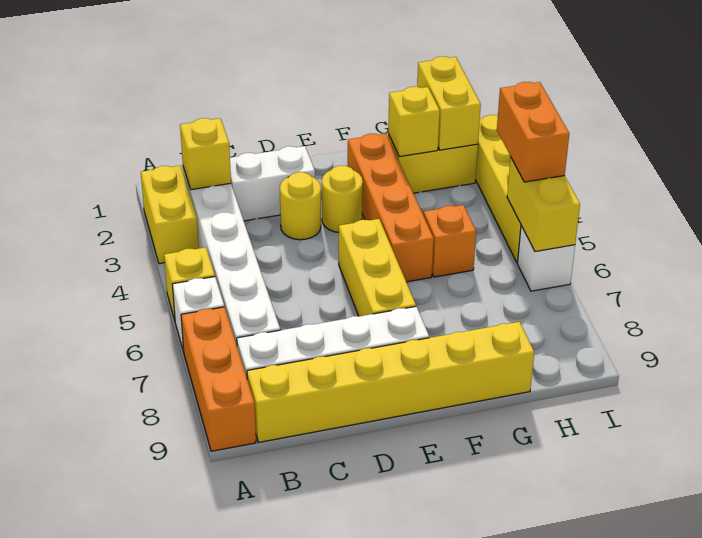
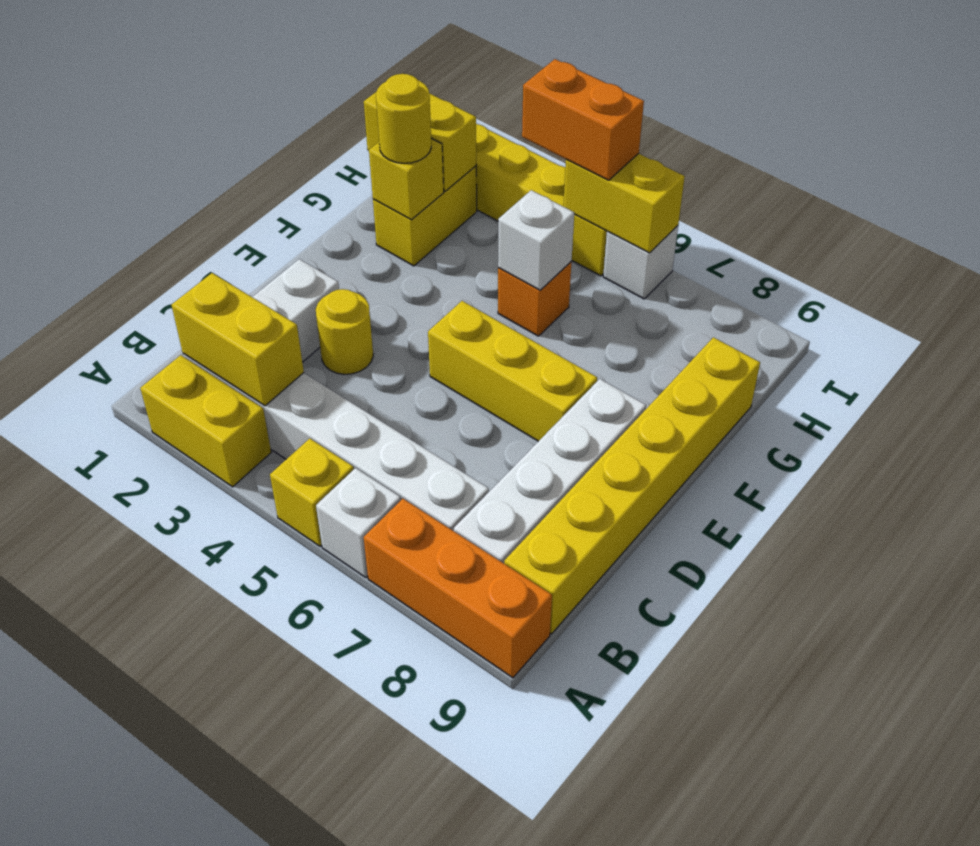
yellow brick B2 level 2 -> yellow brick B2:B3 level 2
yellow round brick E3 level 1 -> yellow round brick G2 level 3
orange brick F2:F5 level 1 -> none
none -> white brick G5 level 2

